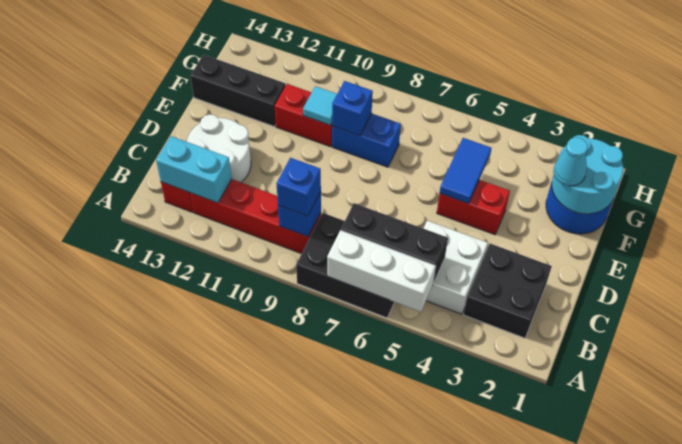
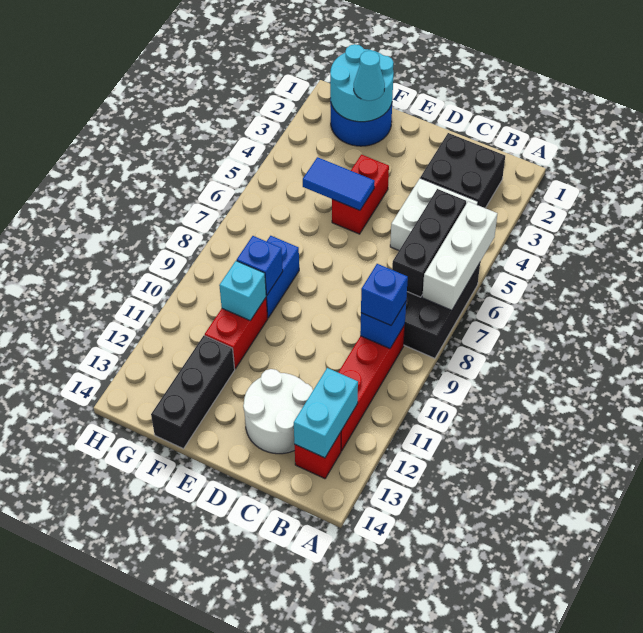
cyan tile F10 level 2 -> cyan brick F10 level 2

